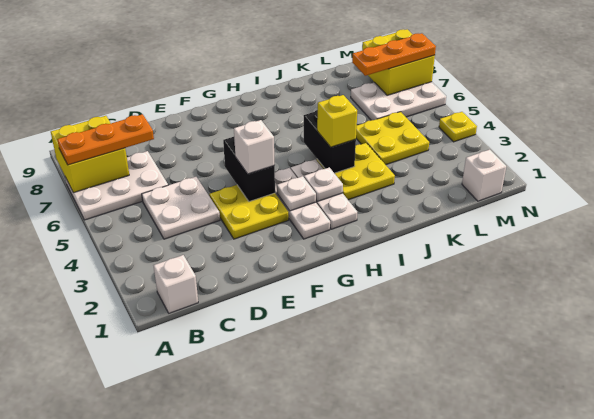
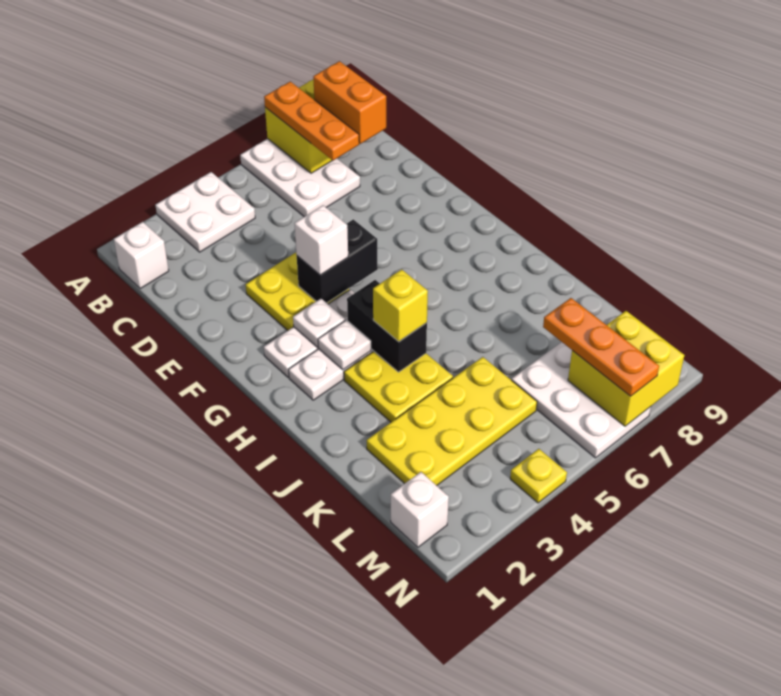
none -> orange brick B8:C8 level 3
white plate C4:D5 level 1 -> white plate A3:B4 level 1
black brick I4:I5 level 2 -> black brick H4:I4 level 2
yellow plate K4:L5 level 1 -> yellow plate K2:L5 level 1

